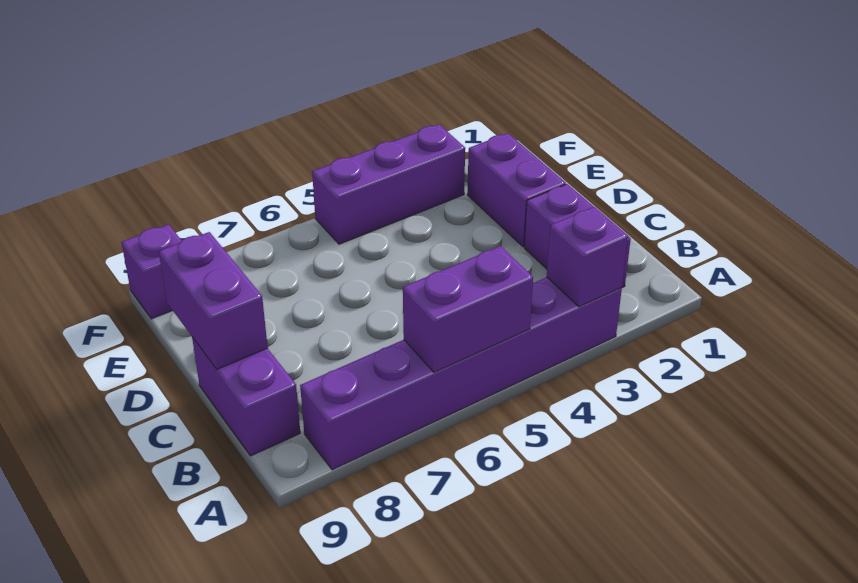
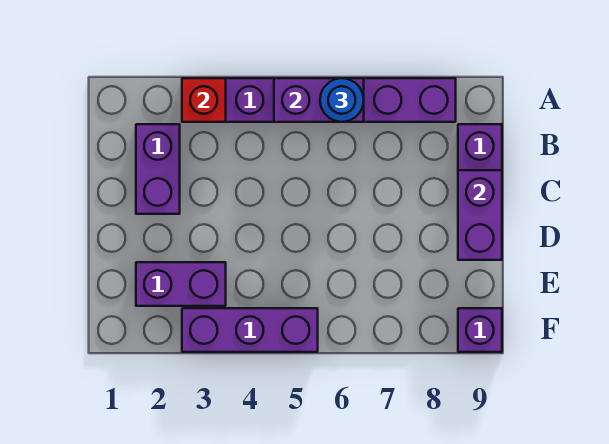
purple brick A3 level 2 -> red brick A3 level 2
none -> blue round brick A6 level 3
purple brick D2:E2 level 1 -> purple brick E2:E3 level 1

